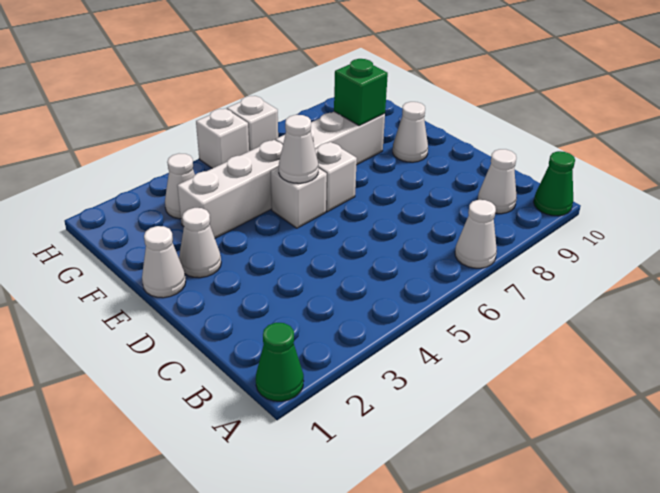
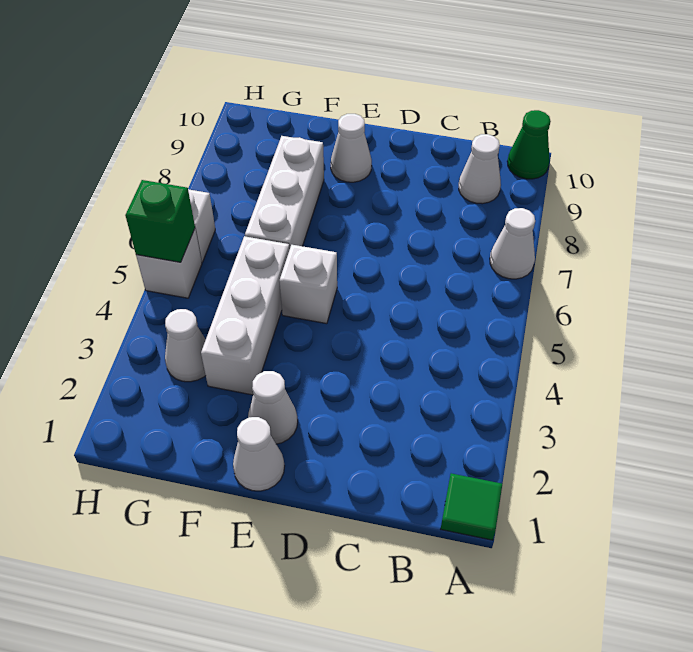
green cone A1 level 1 -> green tile A1 level 1
white cone E5 level 2 -> none
white brick E6 level 1 -> none
green brick F8 level 2 -> green brick H5 level 2

